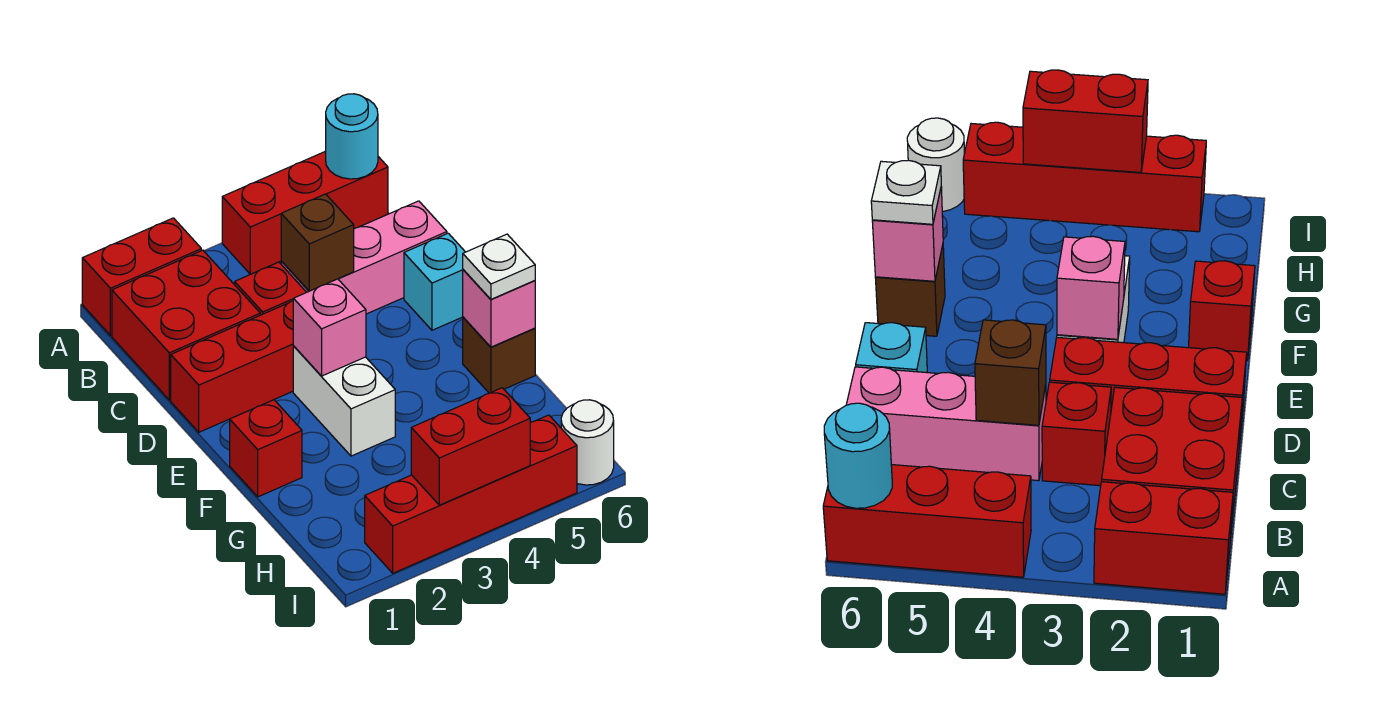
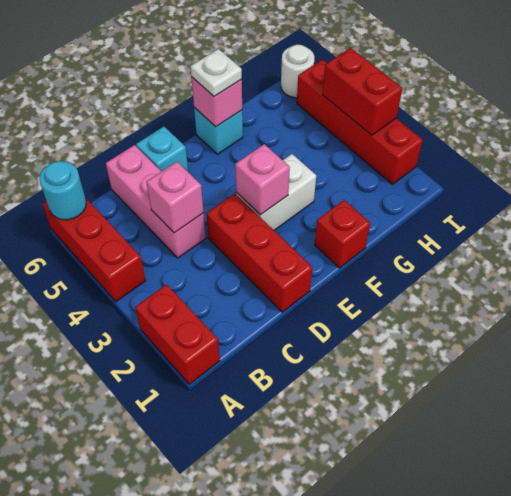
red brick B1:C2 level 1 -> none
red brick C3 level 1 -> none
brown brick C4 level 2 -> pink brick C4 level 2
brown brick F6 level 1 -> cyan brick F6 level 1

